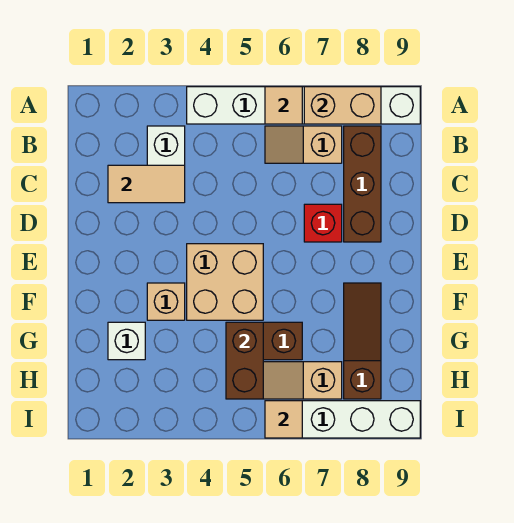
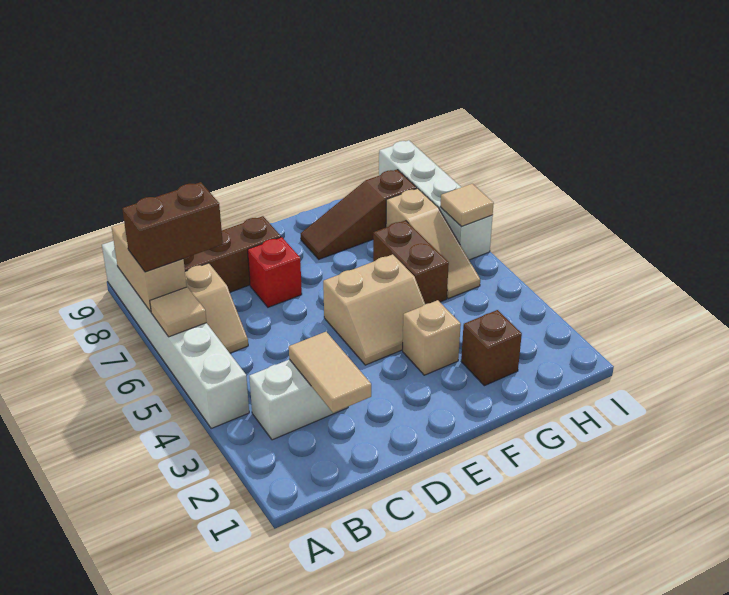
tan brick E4:F5 level 1 -> tan slope E4:F5 level 1 top 5
white brick G2 level 1 -> brown brick G2 level 1
brown brick G5:H5 level 2 -> brown brick A7:B7 level 3

